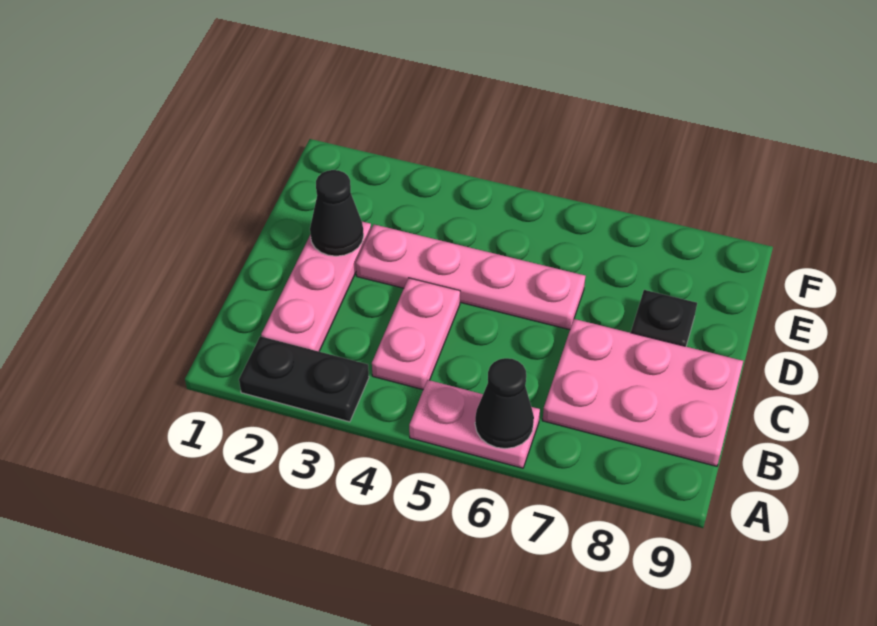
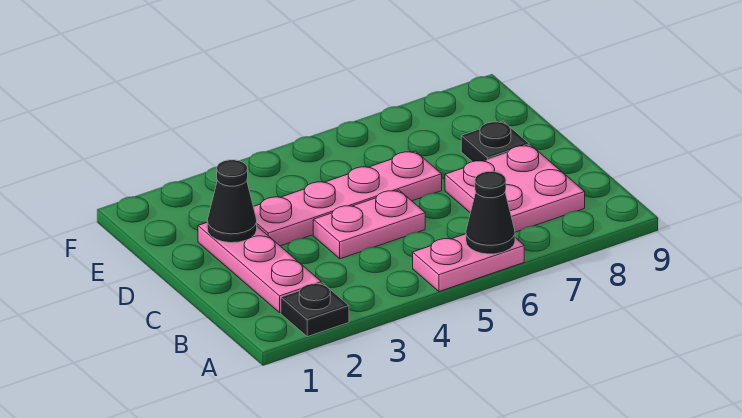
black plate A2:A3 level 1 -> black plate A2 level 1
pink plate B4:C4 level 1 -> pink plate C4:C5 level 1
pink plate B7:C9 level 1 -> pink plate B7:C8 level 1

